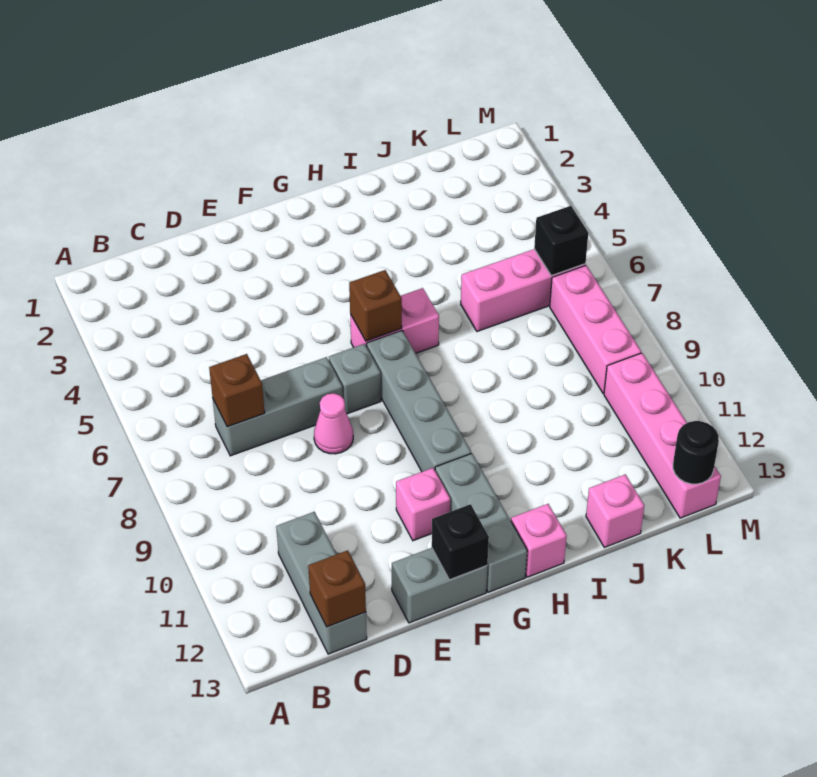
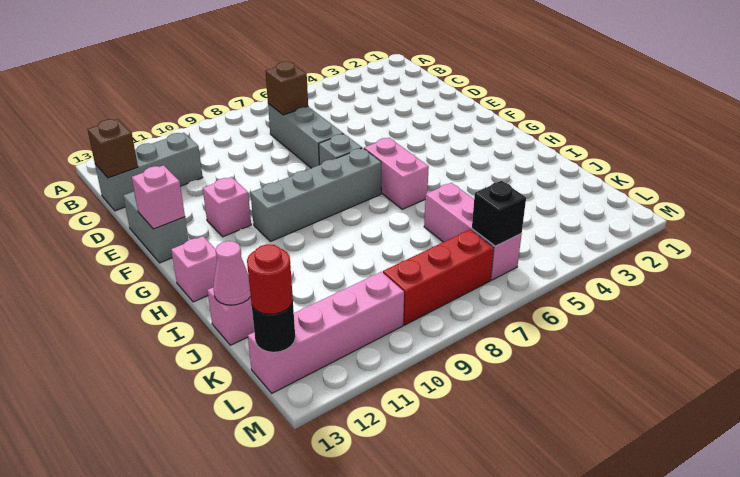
pink cone E8 level 1 -> pink cone J13 level 2
black brick F13 level 2 -> pink brick F13 level 2
brown brick G6 level 2 -> none
grey brick G11:G13 level 1 -> none
pink brick L7:L9 level 1 -> red brick L7:L9 level 1
none -> red round brick L13 level 3

